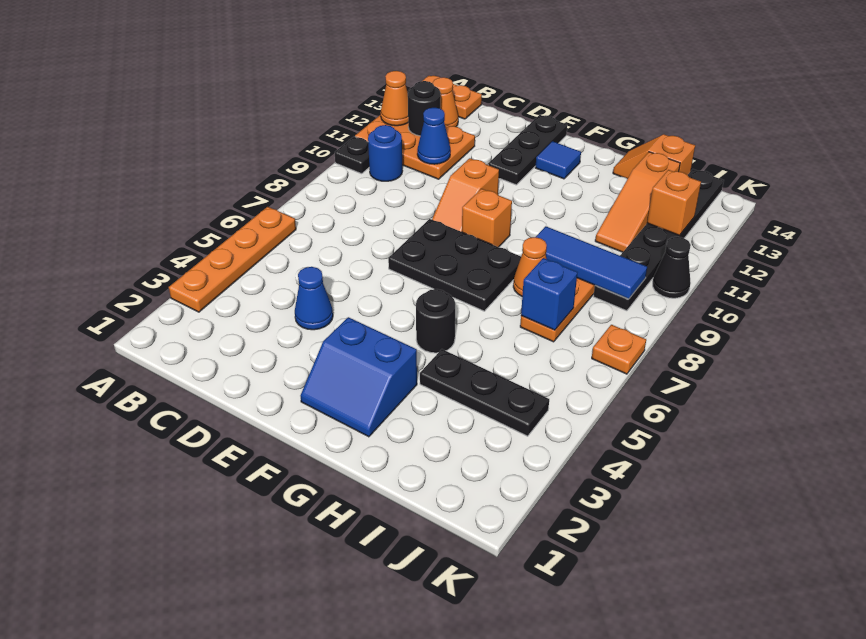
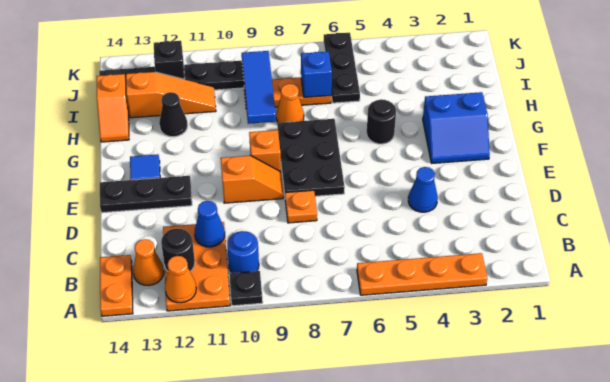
blue slope F2:G3 level 1 top 3 -> blue slope F2:G3 level 1 top G
black plate H4:J4 level 1 -> black plate I6:K6 level 1
orange brick J12 level 2 -> black brick J12 level 2
orange plate K7 level 1 -> orange plate D8 level 1
black cone K10 level 1 -> black cone H12 level 1

